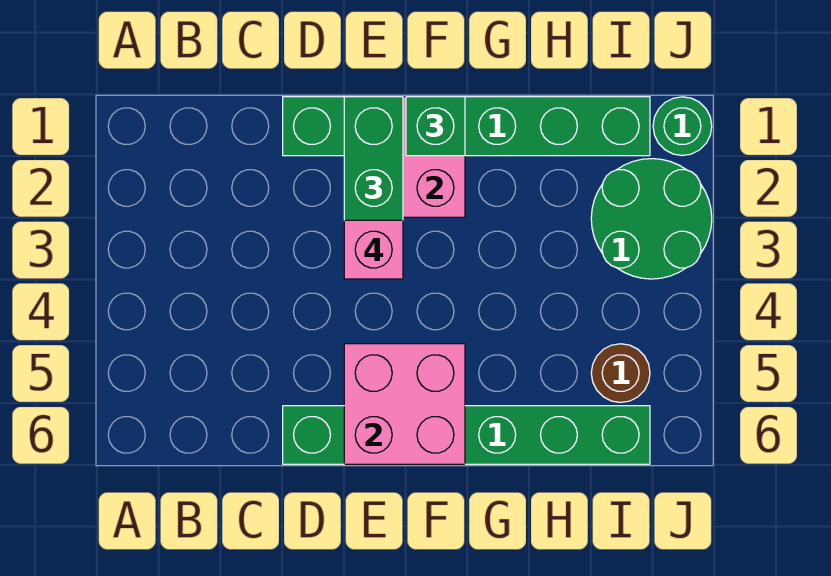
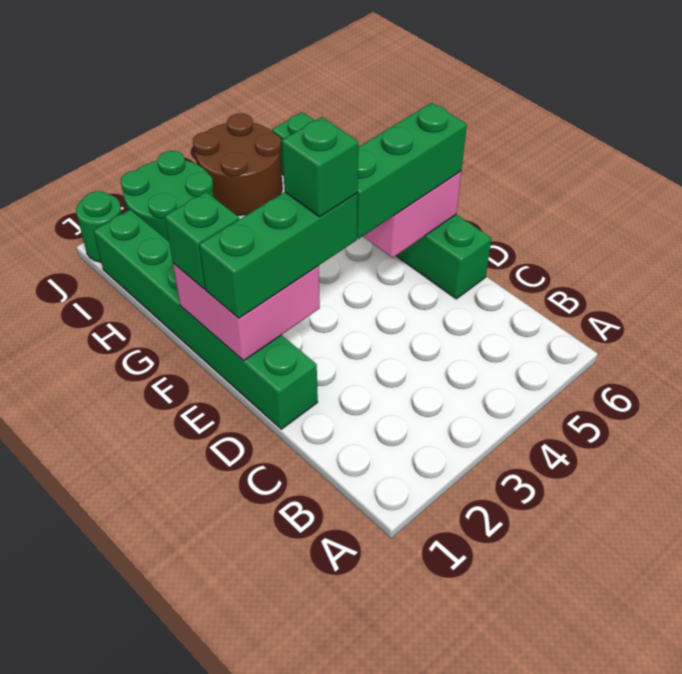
pink brick E3 level 4 -> green brick E3 level 4
none -> green brick E4:E6 level 3
brown round brick I5 level 1 -> brown round brick I4:J5 level 1

